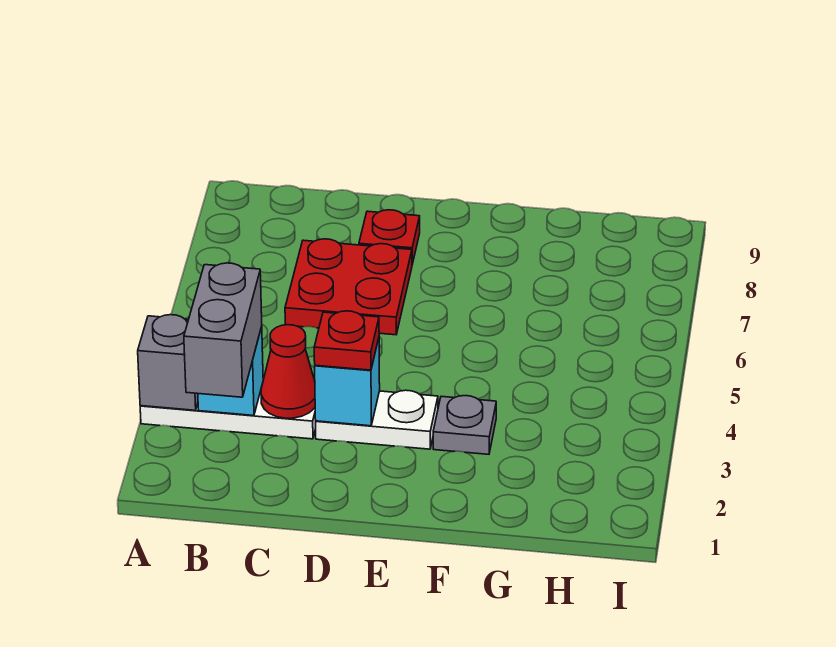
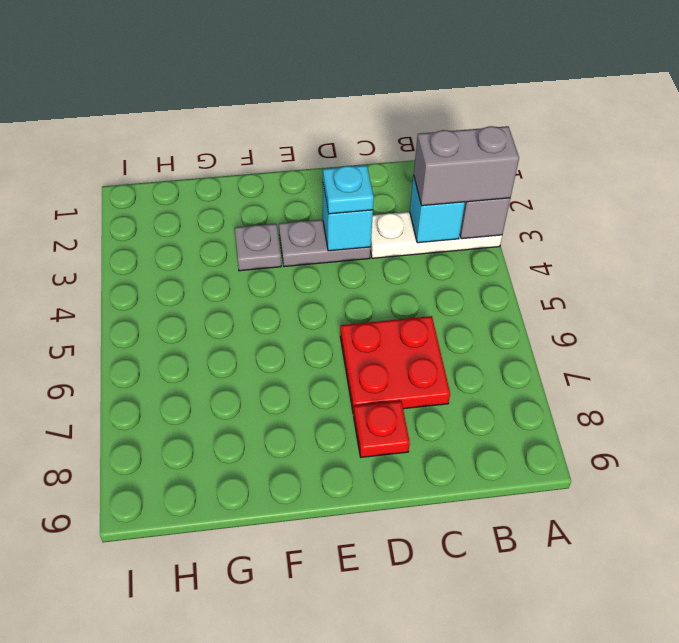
grey brick B2:B3 level 3 -> grey brick A3:B3 level 3
red cone C3 level 2 -> none
white plate D3:E3 level 1 -> grey plate D3:E3 level 1
red plate D3 level 3 -> cyan plate D3 level 3

